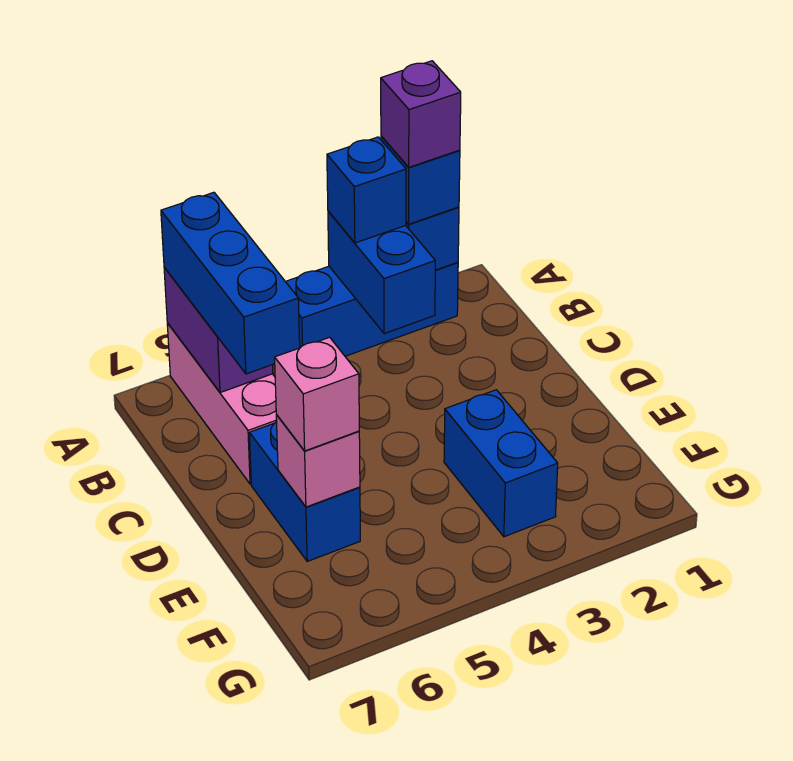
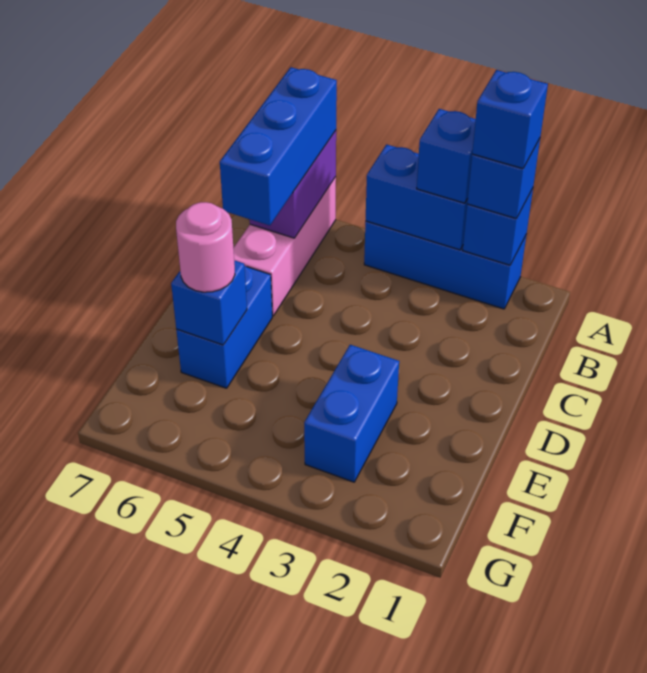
purple brick A2 level 4 -> blue brick A2 level 4
blue brick A3:B3 level 2 -> blue brick A3:A4 level 2
pink brick E6 level 2 -> blue brick E6 level 2
pink brick E6 level 3 -> pink round brick E6 level 3

